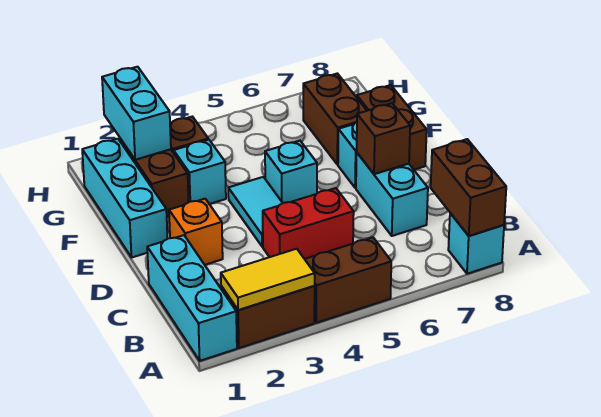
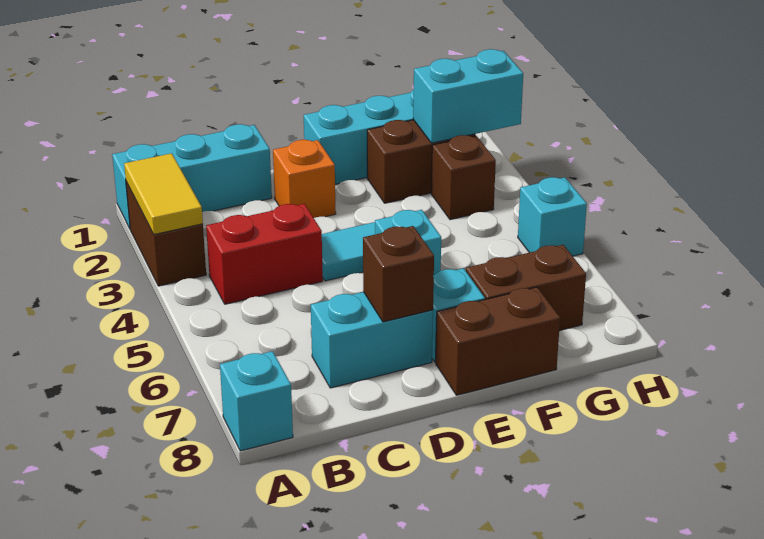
brown brick A4:A5 level 1 -> none
brown brick A8:B8 level 2 -> none
red brick C4:C5 level 1 -> red brick B4:C4 level 1
cyan brick F3 level 1 -> cyan brick H5 level 1

